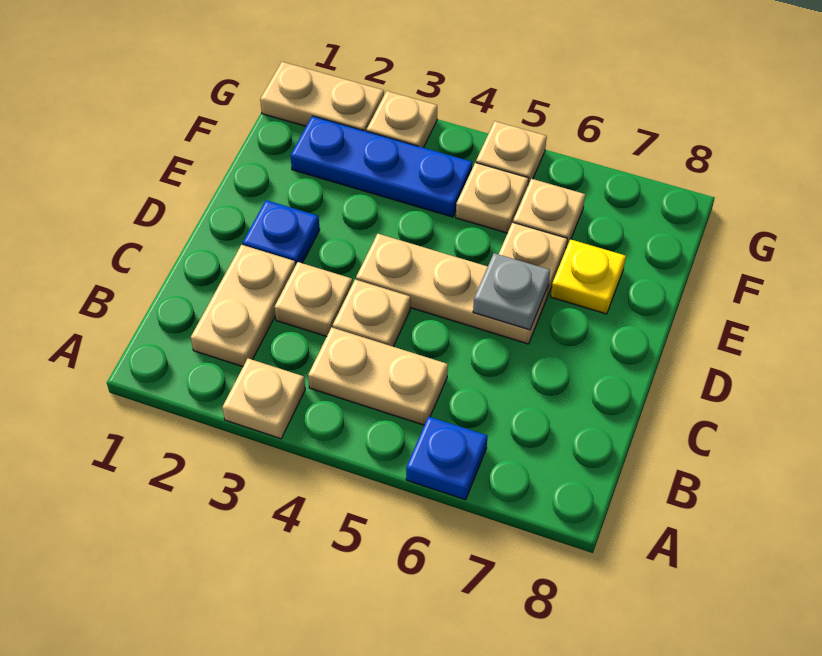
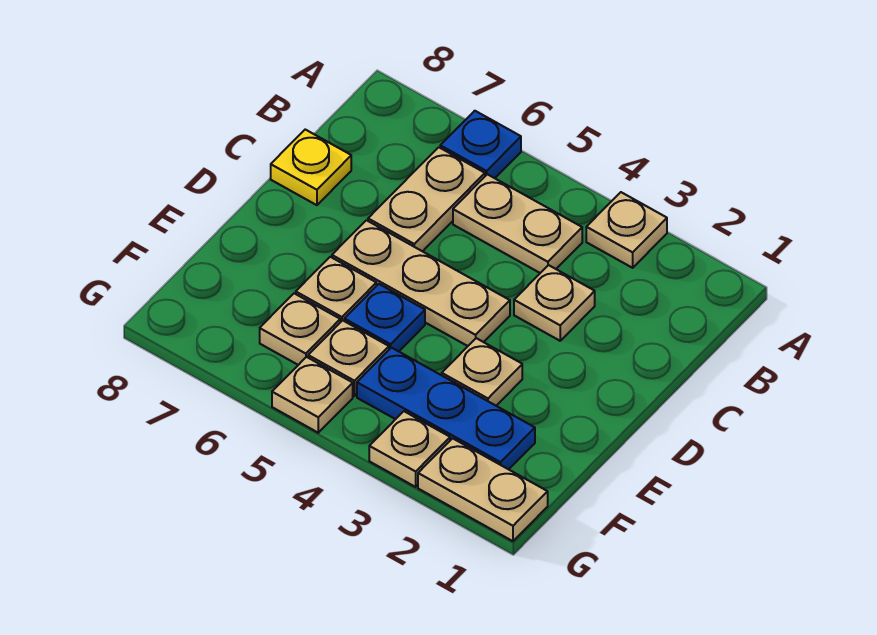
tan plate B2:C2 level 1 -> tan plate B6:C6 level 1
tan plate C4 level 1 -> tan plate E3 level 1
blue plate D2 level 1 -> blue plate E5 level 1
grey plate D6 level 2 -> none
yellow plate E7 level 1 -> yellow plate C8 level 1

